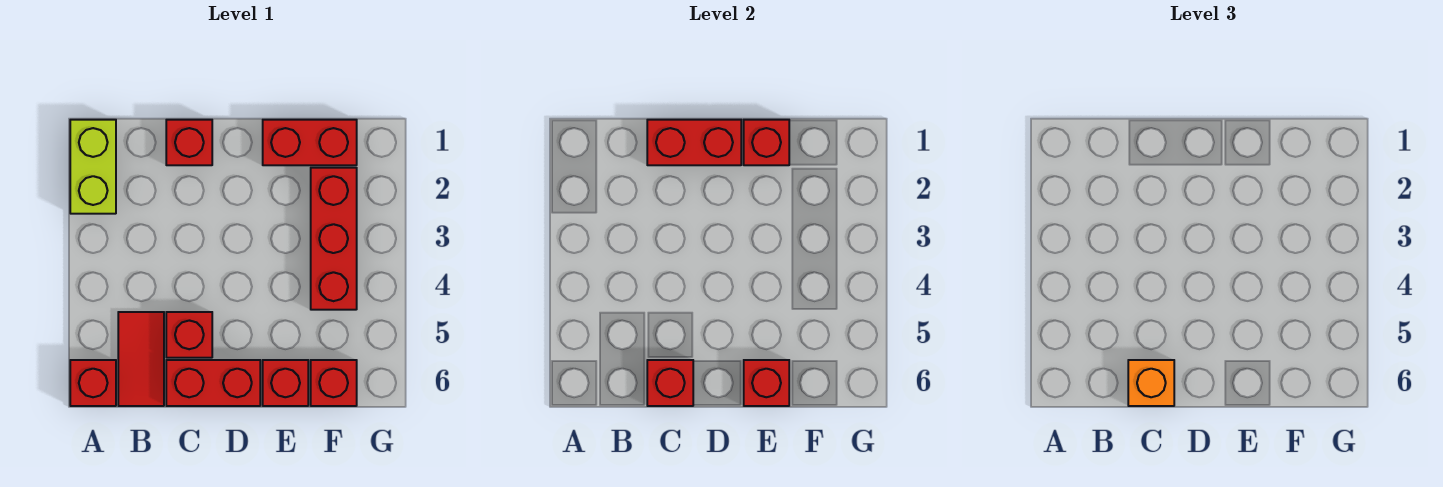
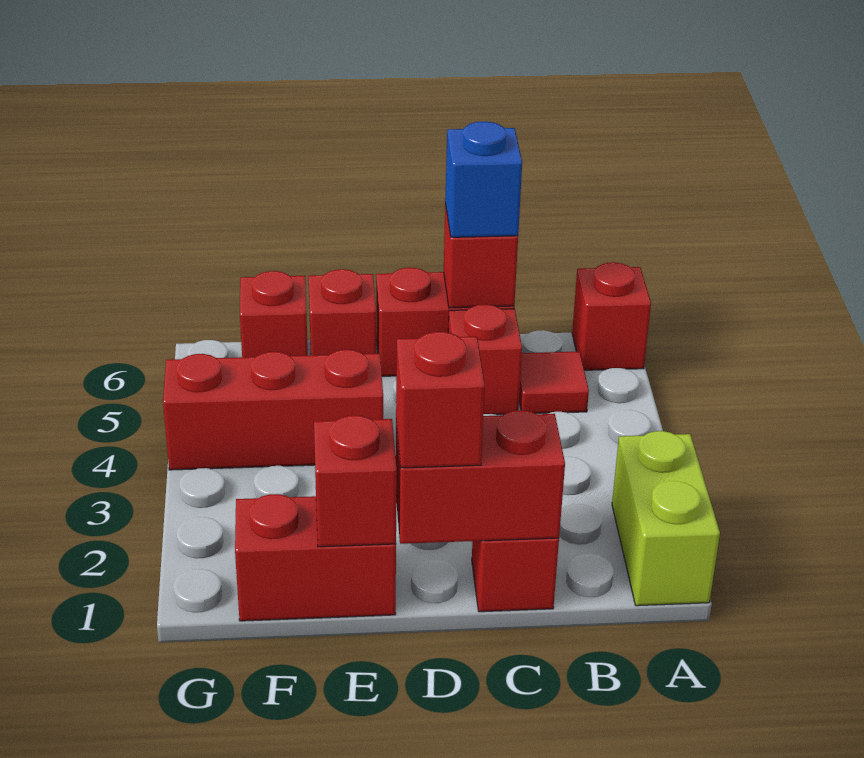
red tile B5:B6 level 1 -> red tile B5 level 1
orange brick C6 level 3 -> blue brick C6 level 3
red brick E6 level 2 -> red brick D1 level 3
red brick F2:F4 level 1 -> red brick E4:G4 level 1

